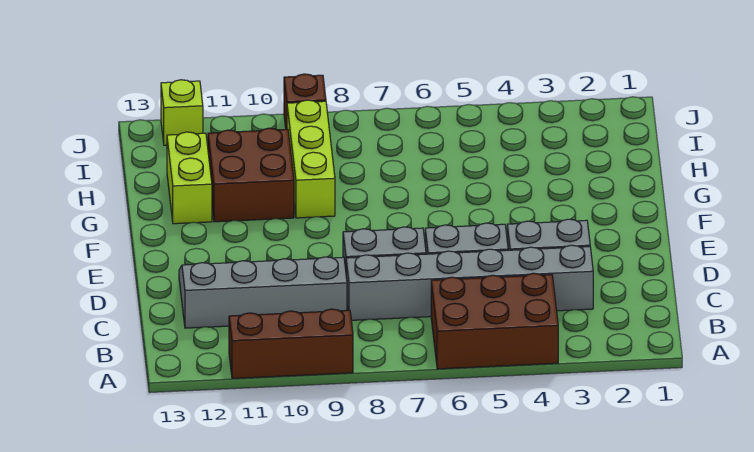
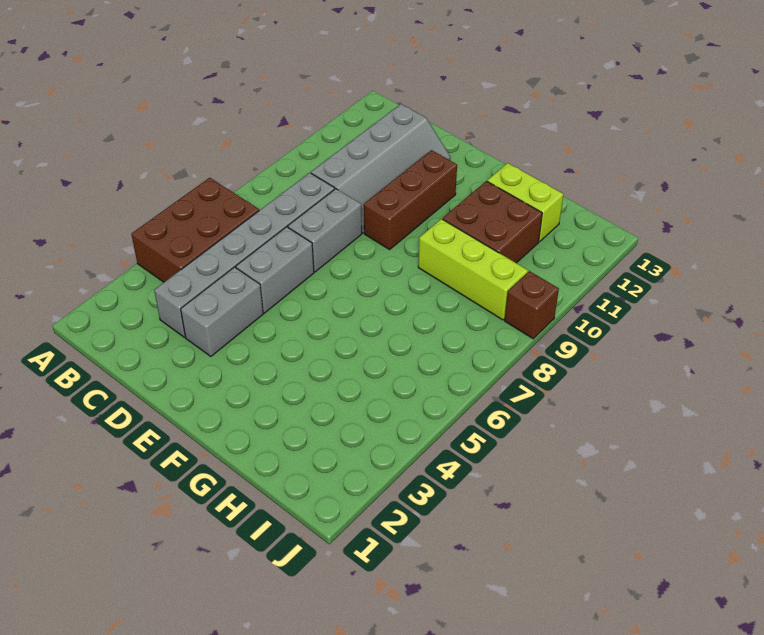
brown brick A9:A11 level 1 -> brown brick E9:E11 level 1
lime brick J12 level 1 -> none

